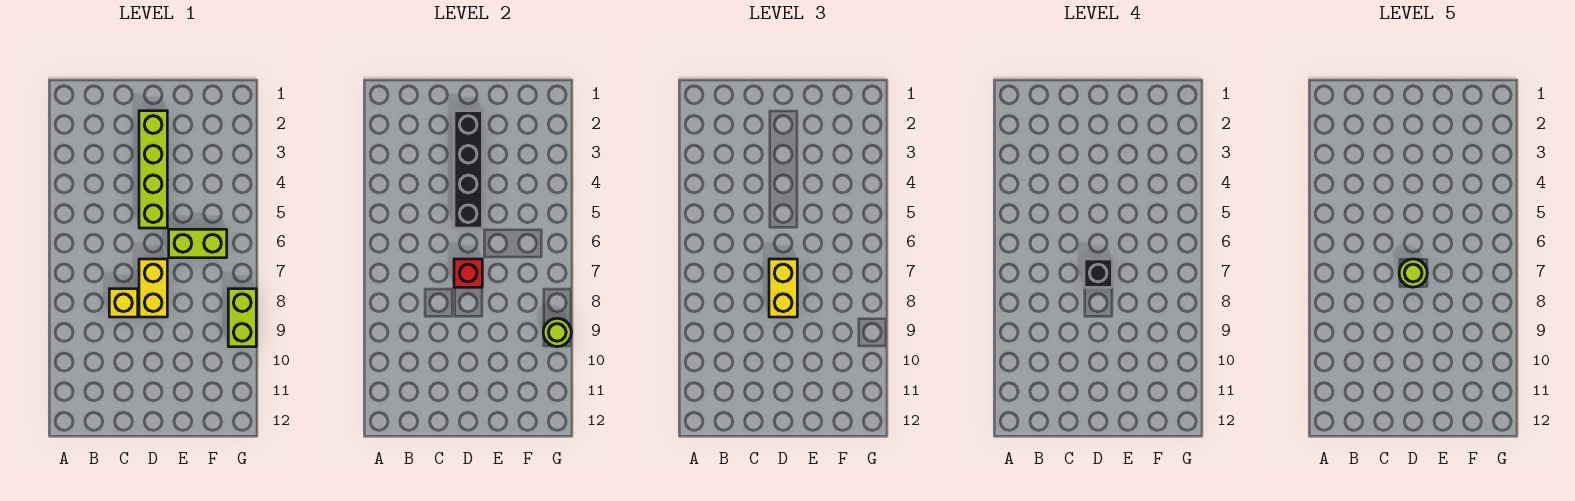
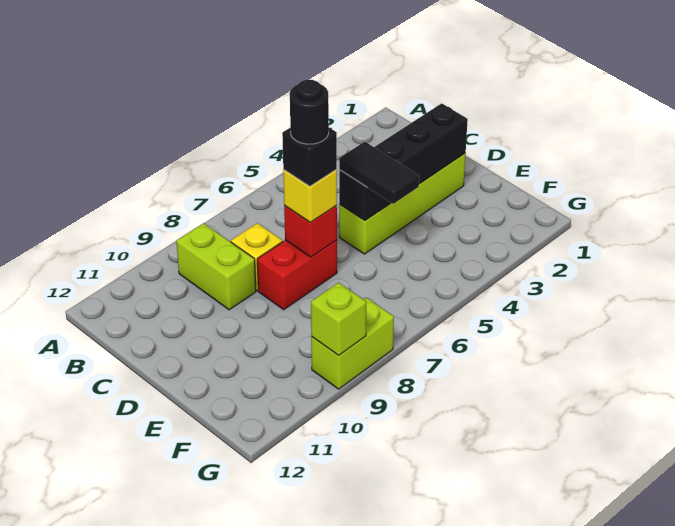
none -> black tile D5:E5 level 3
yellow brick D7:D8 level 1 -> red brick D7:D8 level 1
yellow brick D7:D8 level 3 -> yellow brick D7 level 3
lime round brick D7 level 5 -> black round brick D7 level 5
lime brick E6:F6 level 1 -> lime brick B9:C9 level 1
lime round brick G9 level 2 -> lime brick G9 level 2

